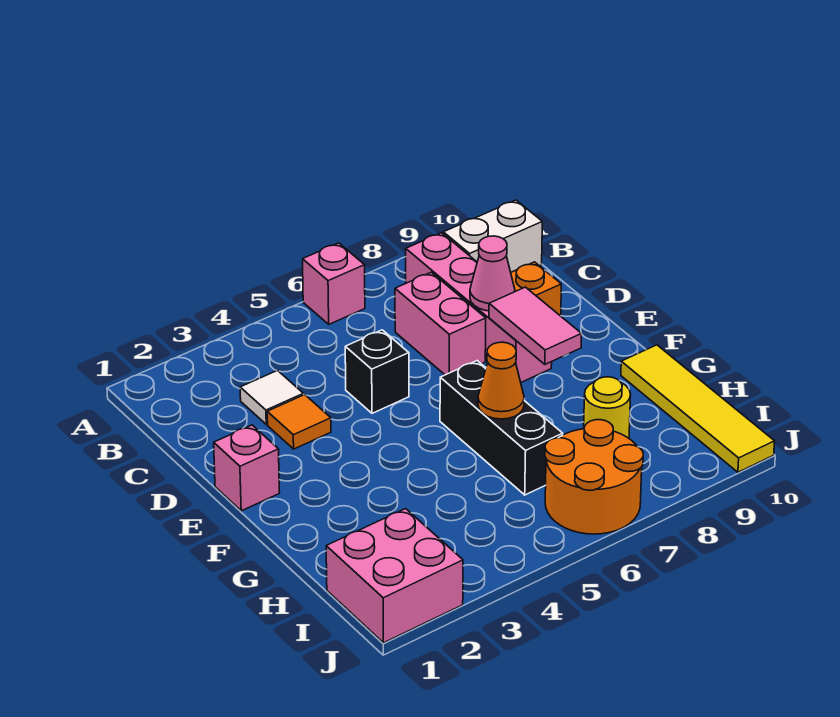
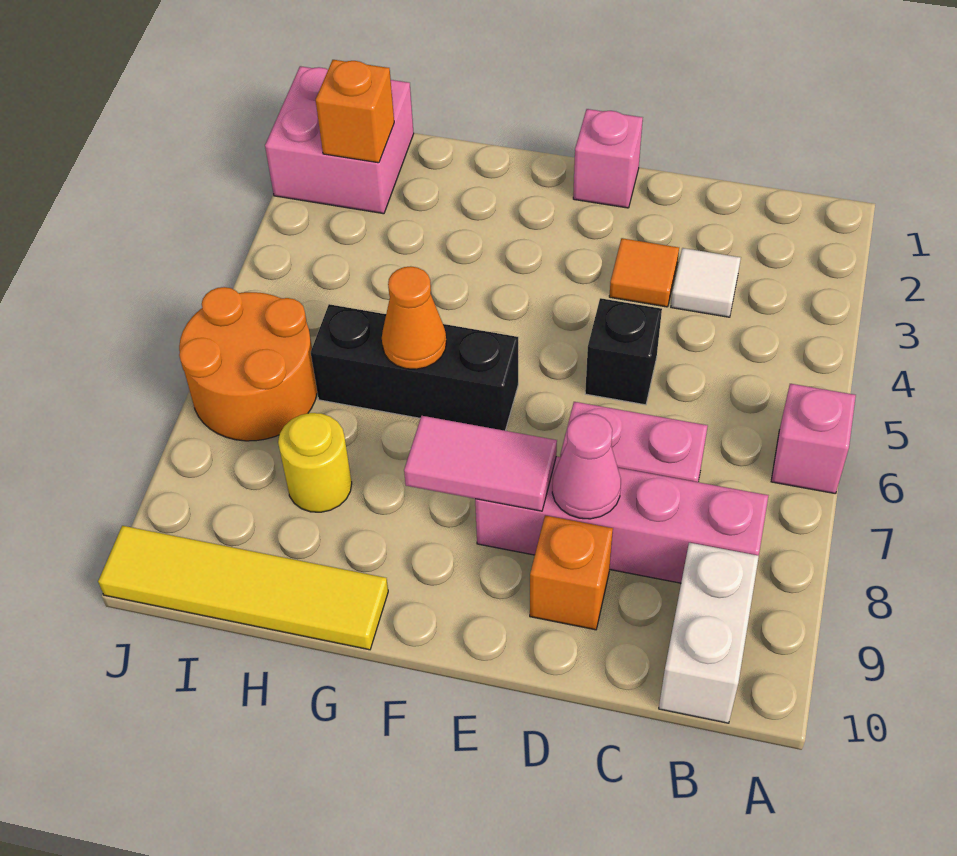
none -> orange brick I2 level 2

